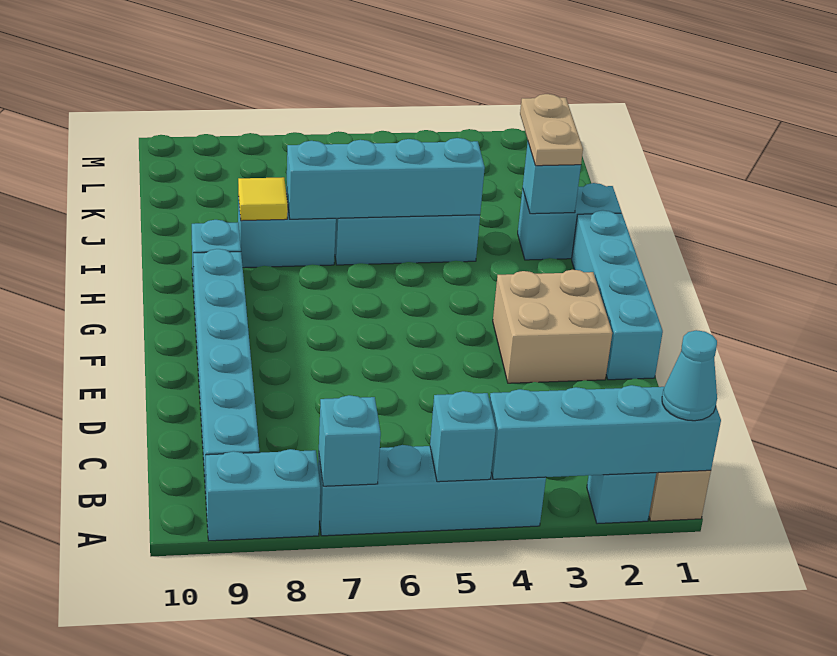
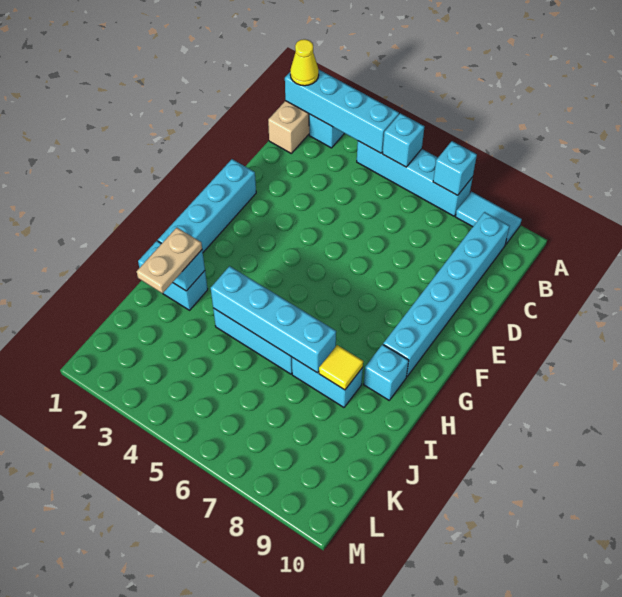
cyan cone A1 level 3 -> yellow cone A1 level 3
cyan brick A8:A9 level 1 -> cyan tile A8:A9 level 1
tan brick E2:F3 level 1 -> none

